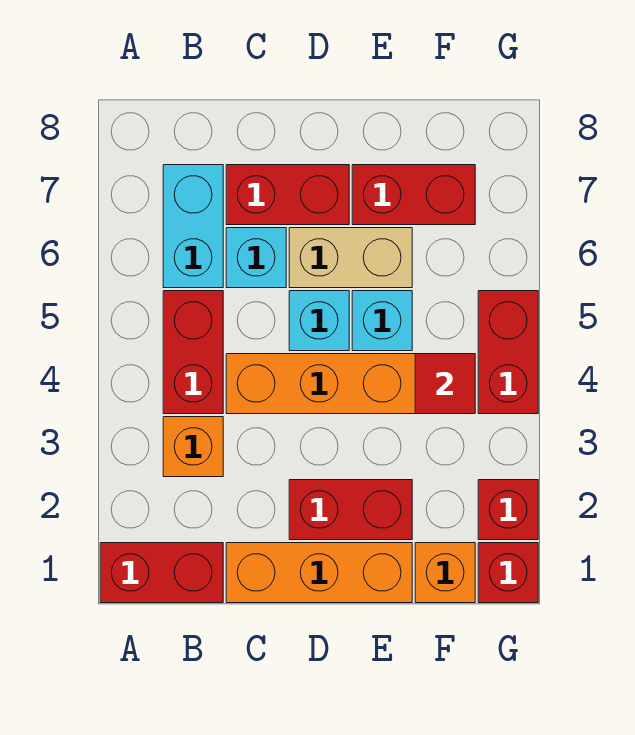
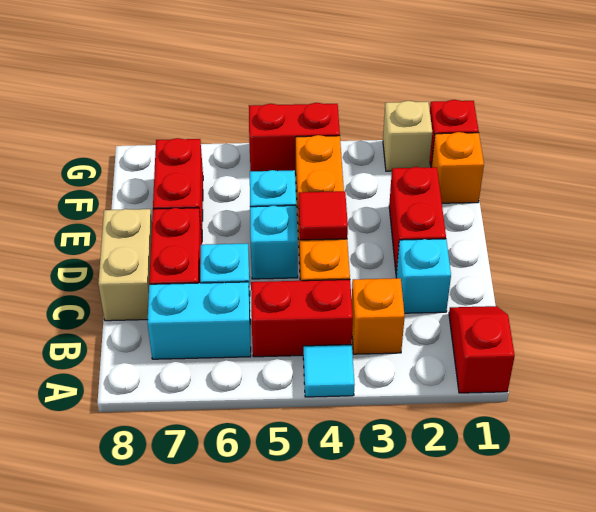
red brick A1:B1 level 1 -> red slope A1:B1 level 1 top A
none -> cyan tile A4 level 1
orange brick C1:E1 level 1 -> none
none -> cyan brick C2 level 1
tan brick D6:E6 level 1 -> tan brick C8:D8 level 1
red tile F4 level 2 -> red tile D4 level 2
red brick G2 level 1 -> tan brick G2 level 1

